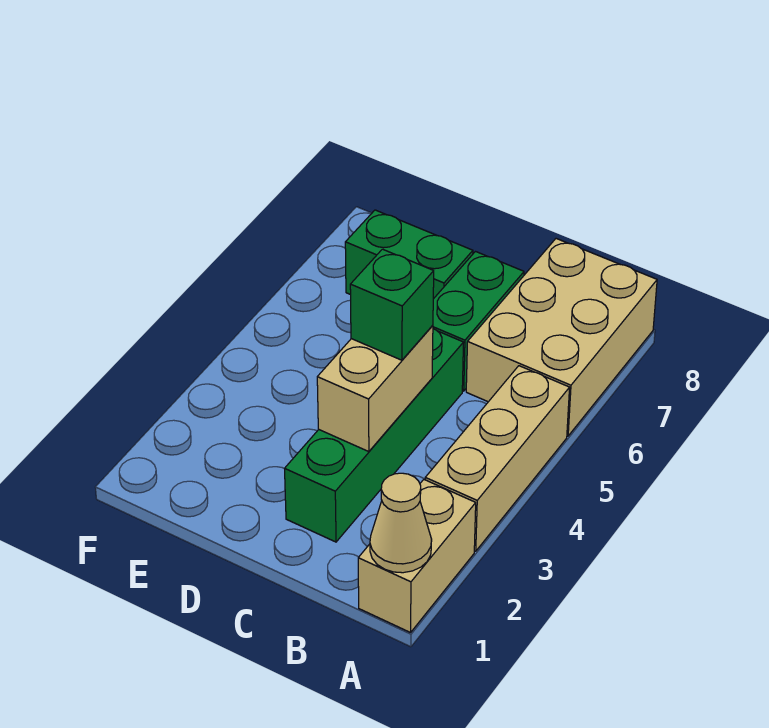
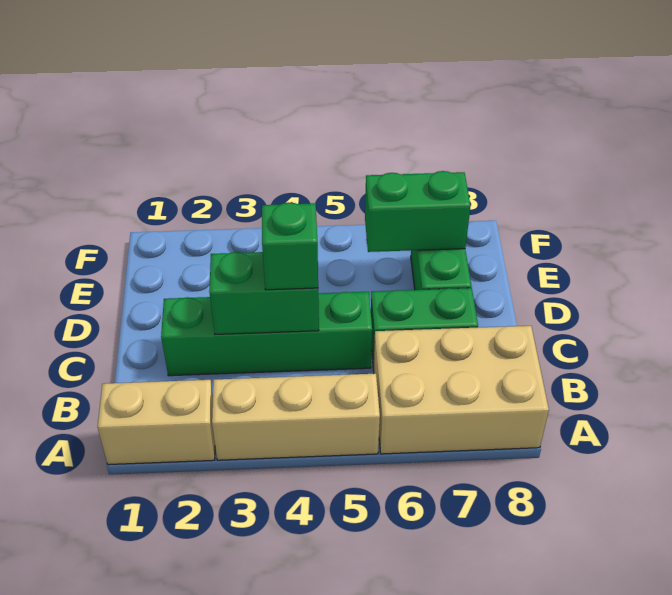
tan cone A1 level 2 -> none
tan brick C3:C4 level 2 -> green brick C3:C4 level 2
none -> green brick E6:E7 level 2

